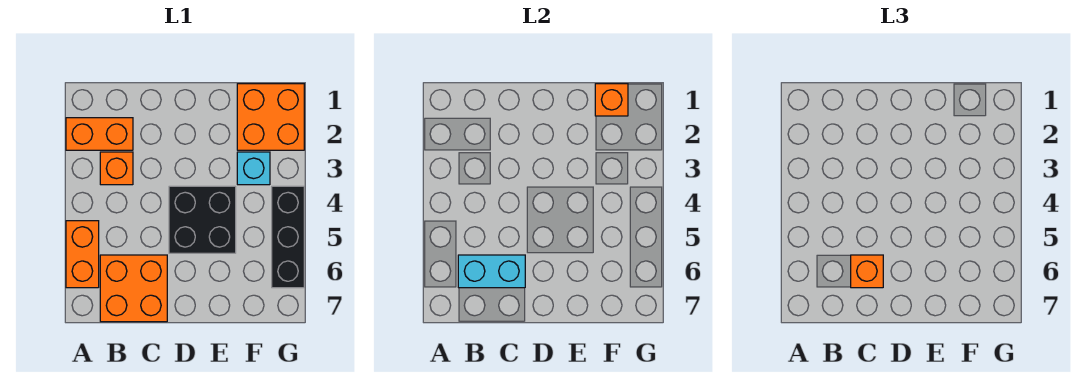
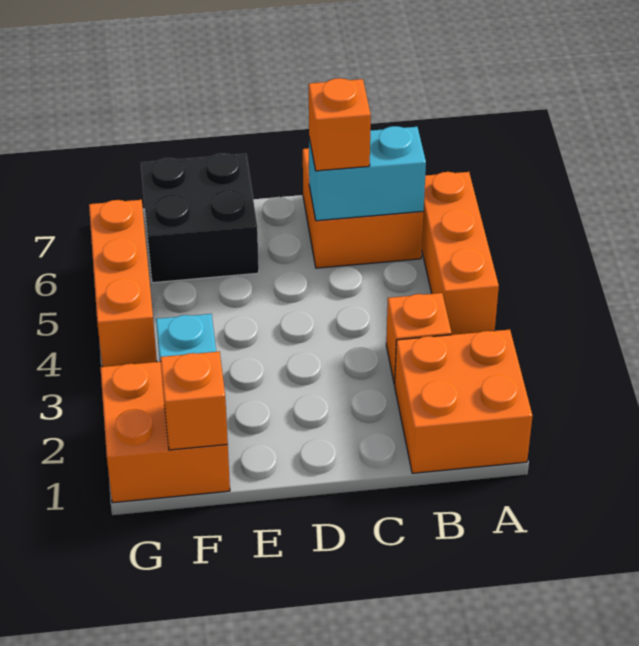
orange brick A2:B2 level 1 -> orange brick A1:B2 level 1
orange brick A5:A6 level 1 -> orange brick A4:A6 level 1
black brick D4:E5 level 1 -> black brick E6:F7 level 1
black brick G4:G6 level 1 -> orange brick G4:G6 level 1

